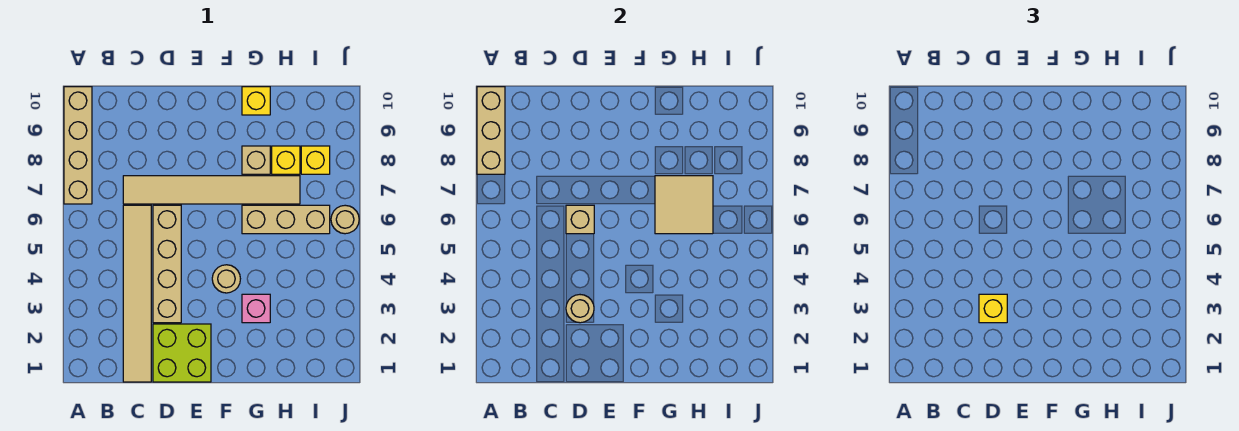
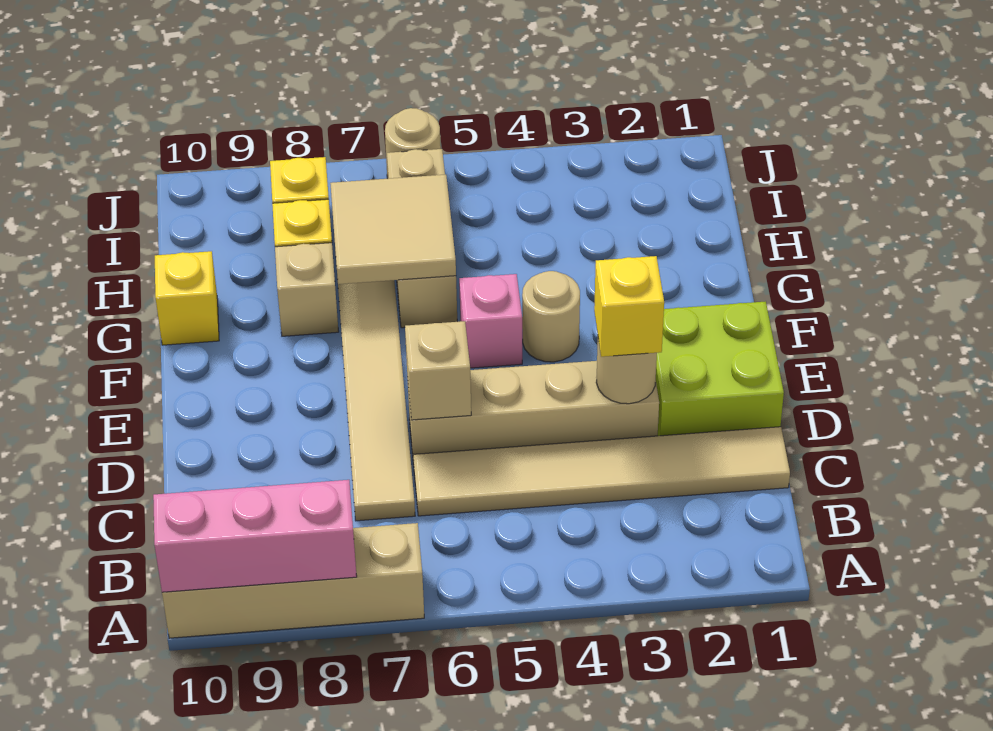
tan brick A8:A10 level 2 -> pink brick A8:A10 level 2
pink brick G3 level 1 -> pink brick F5 level 1

